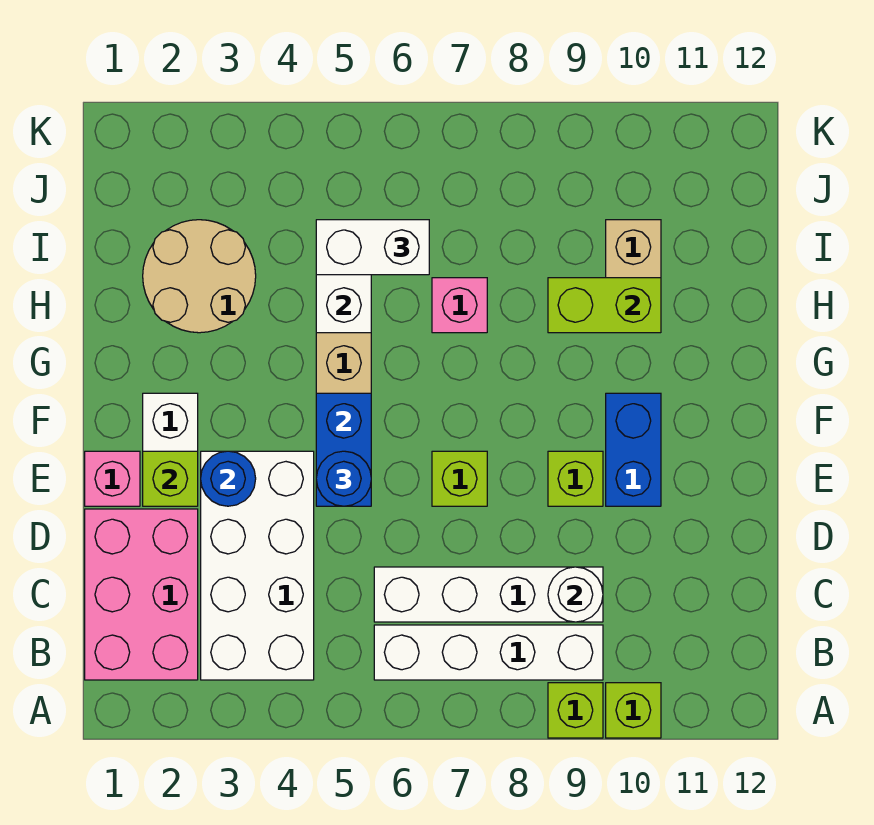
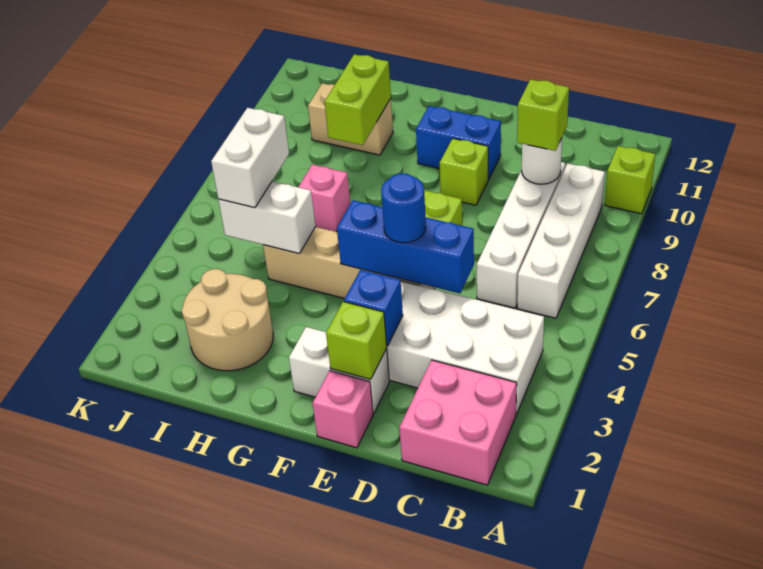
lime brick A9 level 1 -> lime brick C9 level 3
pink brick B1:D2 level 1 -> pink brick B1:C2 level 1
blue round brick E3 level 2 -> blue brick E3 level 2
blue brick E5:F5 level 2 -> blue brick D5:F5 level 2

